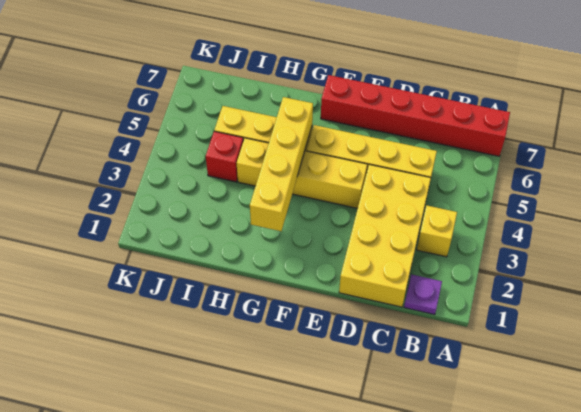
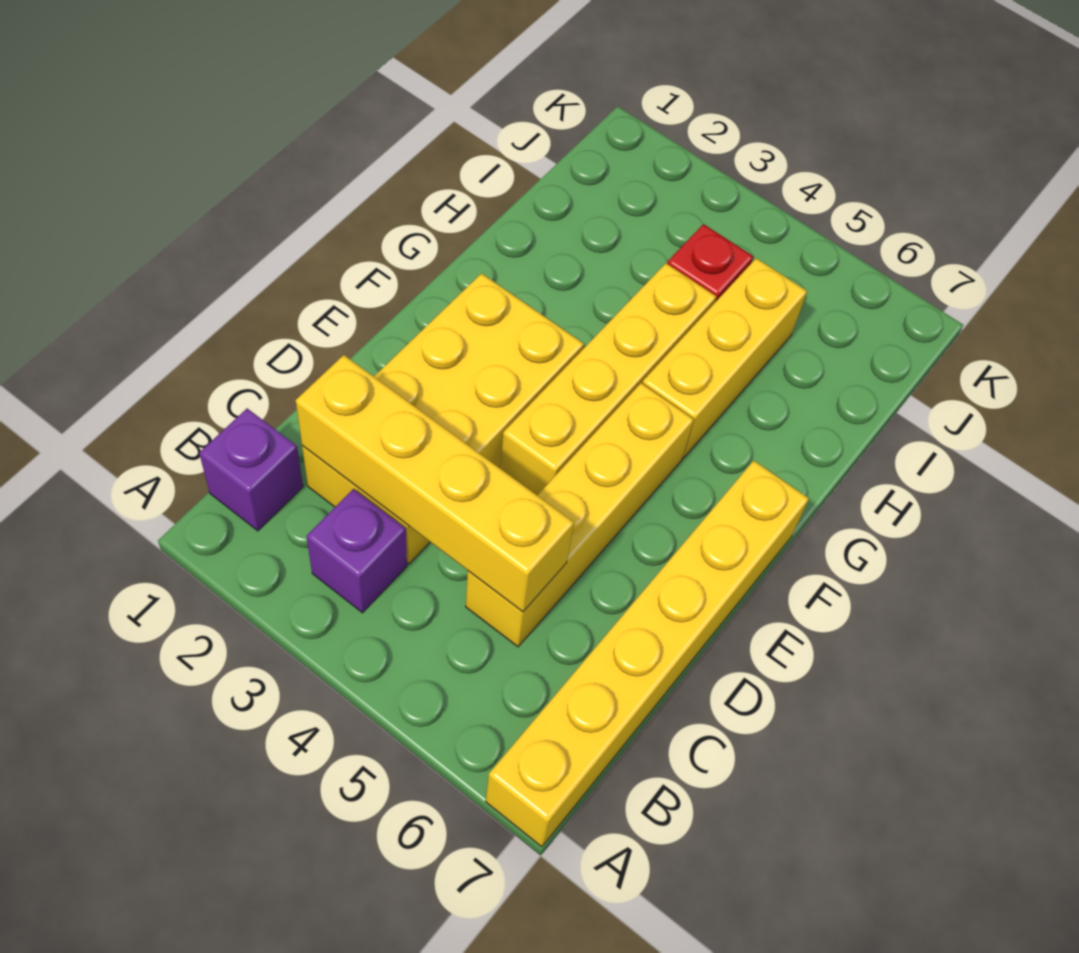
red brick A7:F7 level 1 -> yellow brick A7:F7 level 1
purple plate B1 level 1 -> purple brick B1 level 1
yellow brick B3 level 1 -> purple brick B3 level 1
yellow brick C1:D4 level 1 -> yellow brick C2:F3 level 1
yellow brick G2:G5 level 2 -> yellow brick C2:C5 level 2

